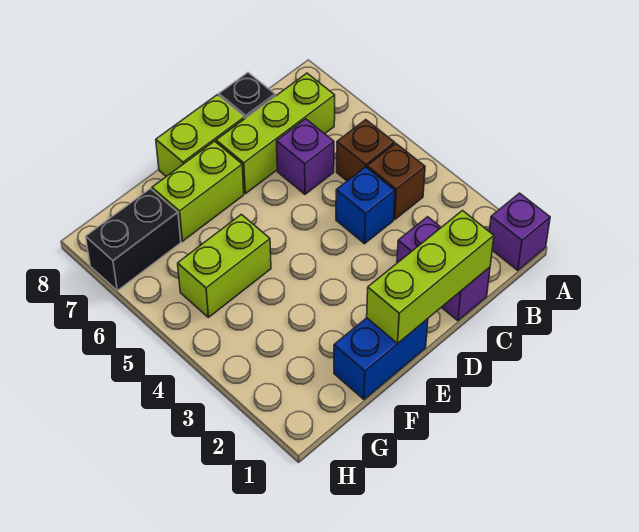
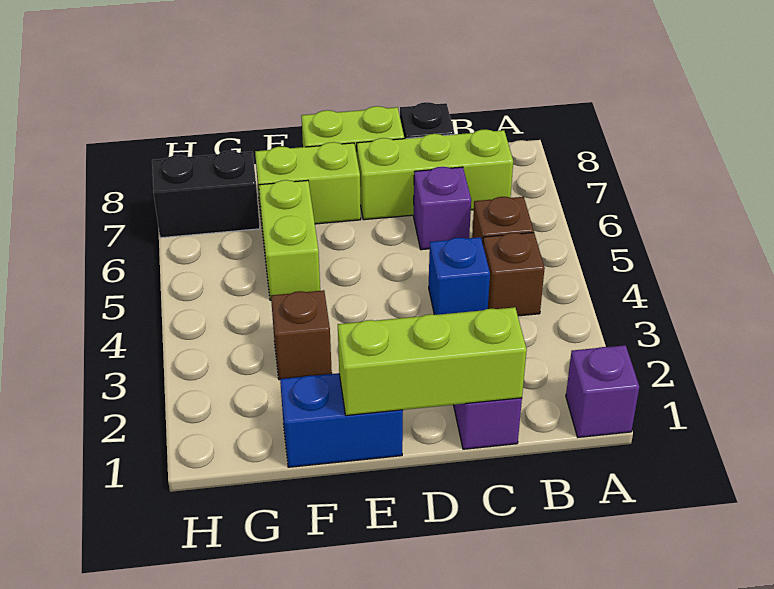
none -> brown brick F3 level 1
lime brick F5:G5 level 1 -> lime brick F5:F6 level 1

